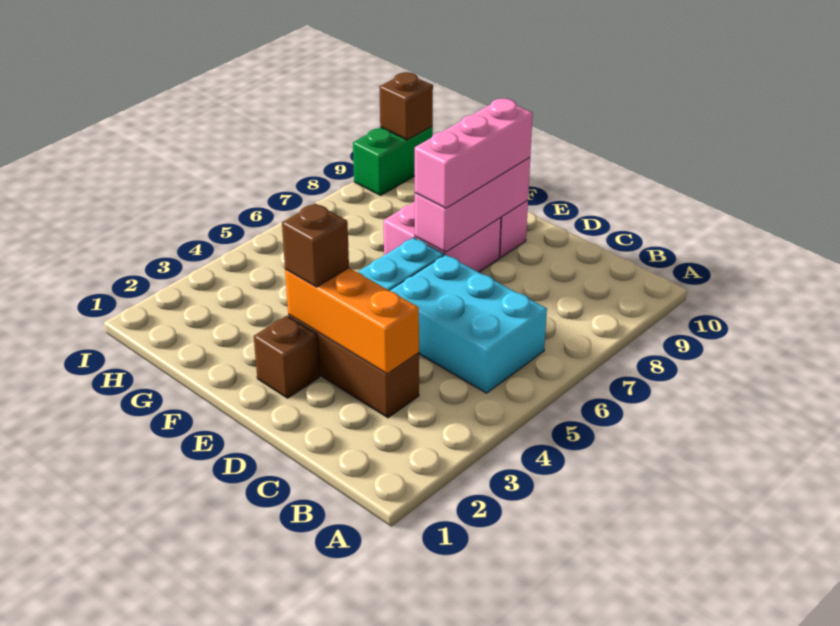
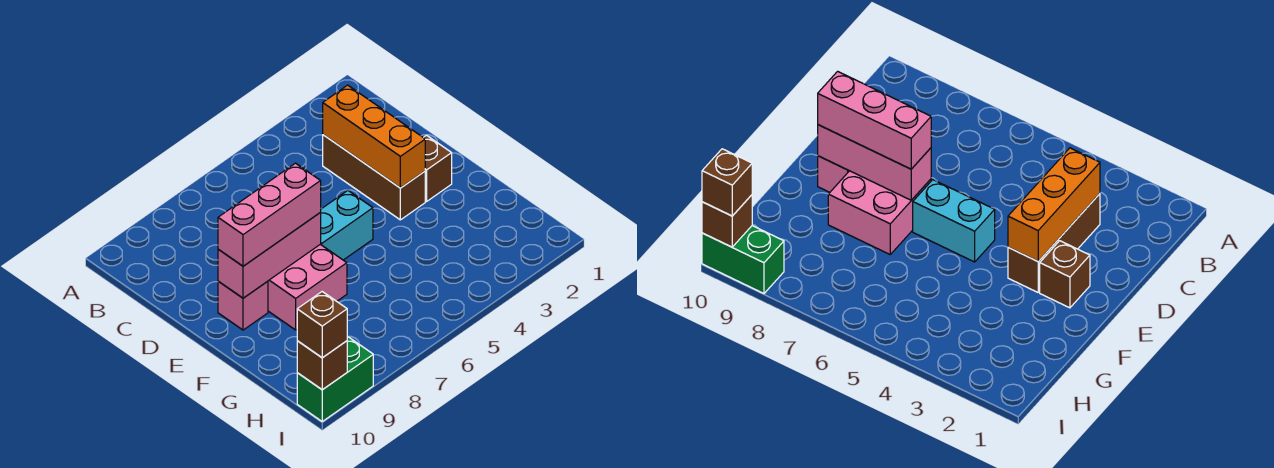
cyan brick B5:D6 level 1 -> none
brown brick E3 level 3 -> brown brick I10 level 3

